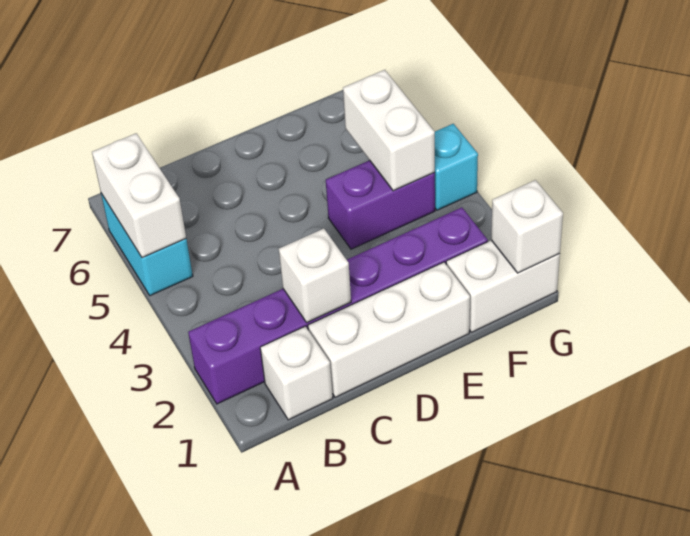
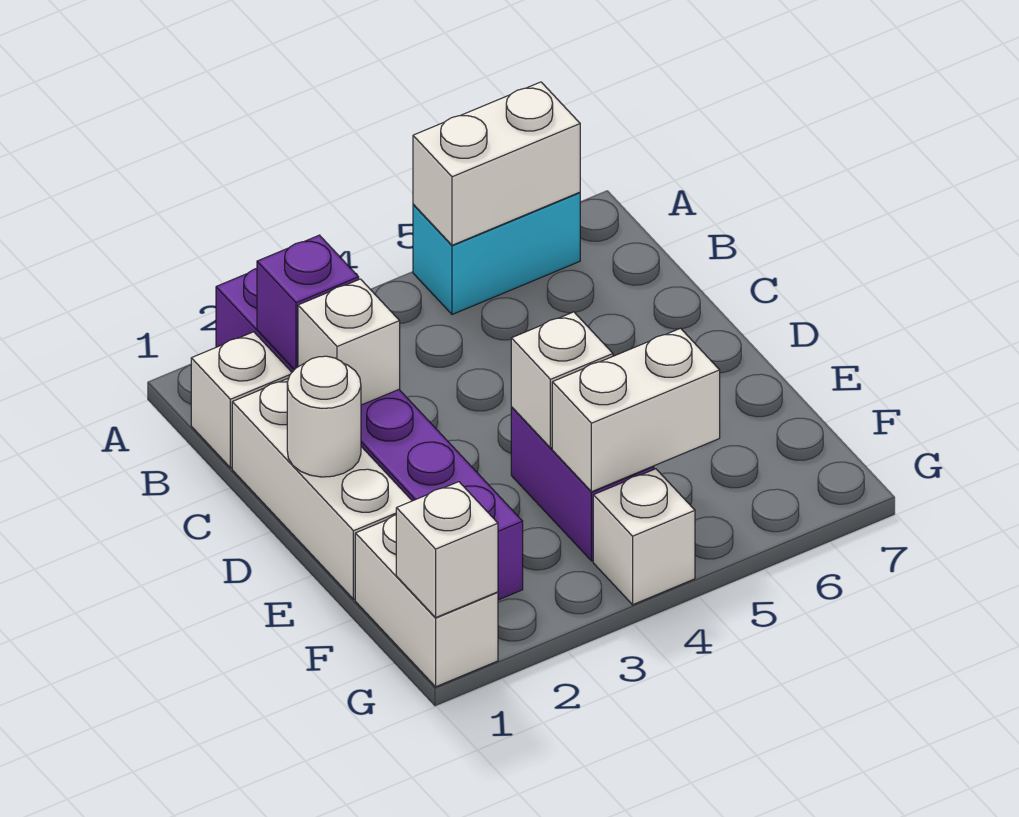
none -> purple brick B2 level 2
none -> white round brick D1 level 2
none -> white brick E4 level 2
cyan brick G4 level 1 -> white brick G4 level 1

